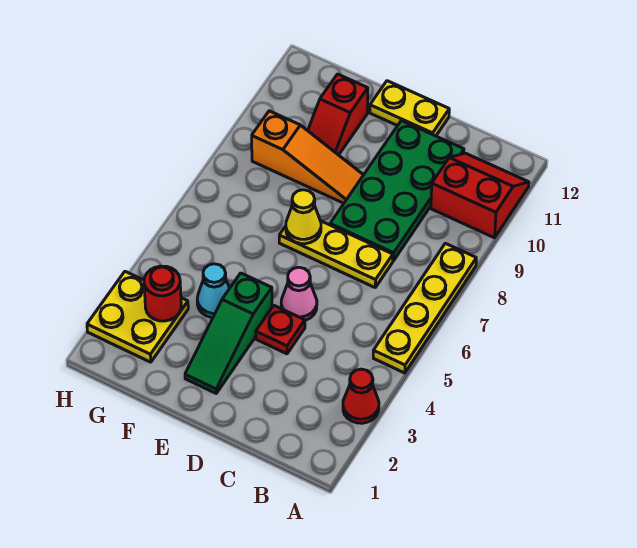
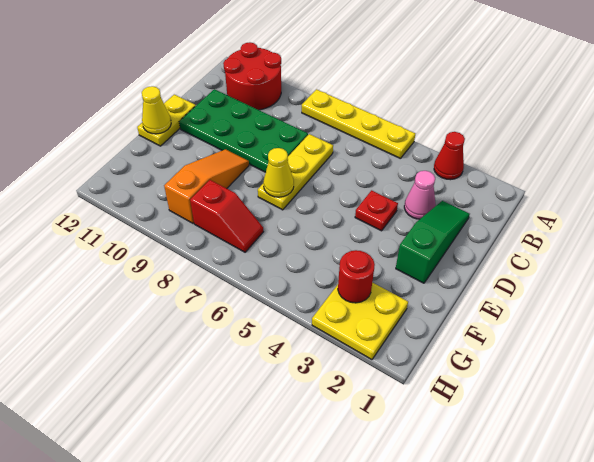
red slope A10:B11 level 1 top 10 -> red round brick A10:B11 level 1
pink cone D5 level 1 -> pink cone C3 level 1
green slope E2:E4 level 1 top 4 -> green slope C2:E2 level 1 top E
none -> yellow cone E12 level 2
cyan cone F4 level 1 -> none
red slope F10:F11 level 1 top 11 -> red slope G7:G8 level 1 top 8

